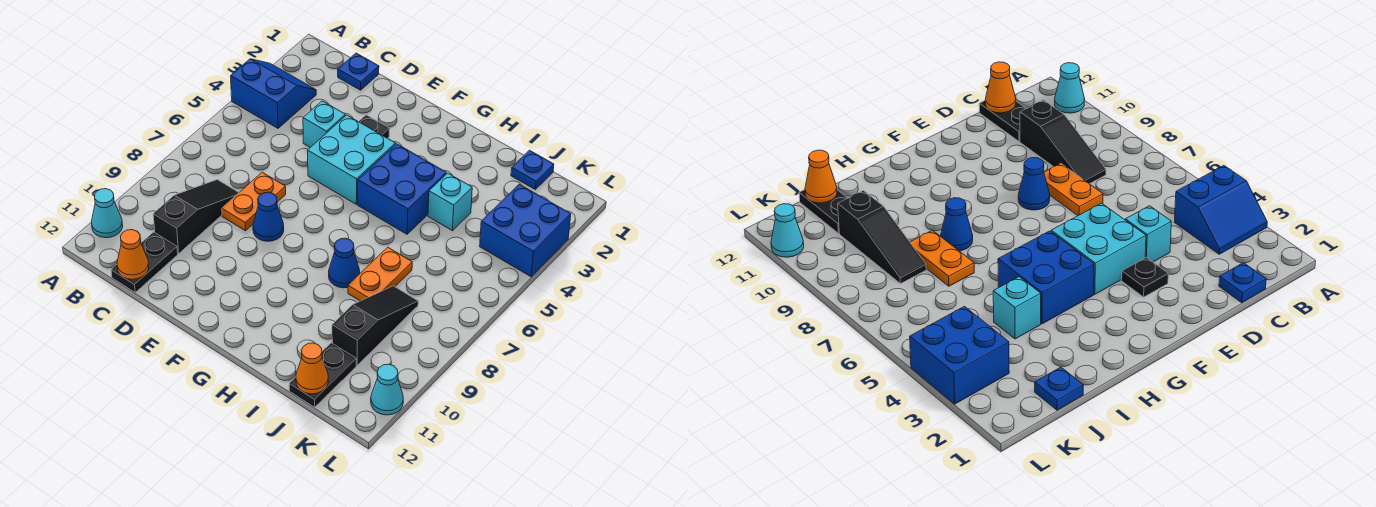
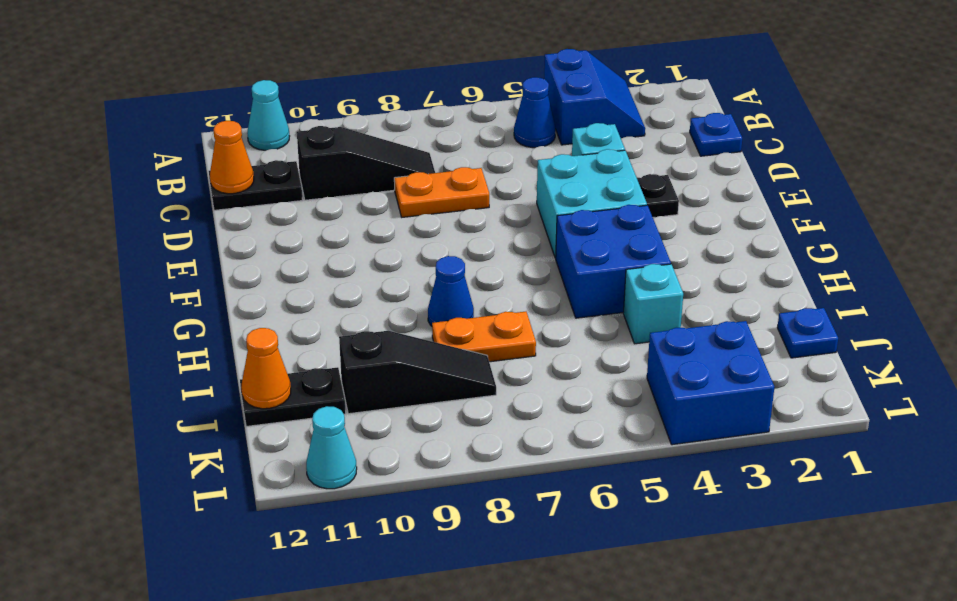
blue cone E8 level 1 -> blue cone B5 level 1

